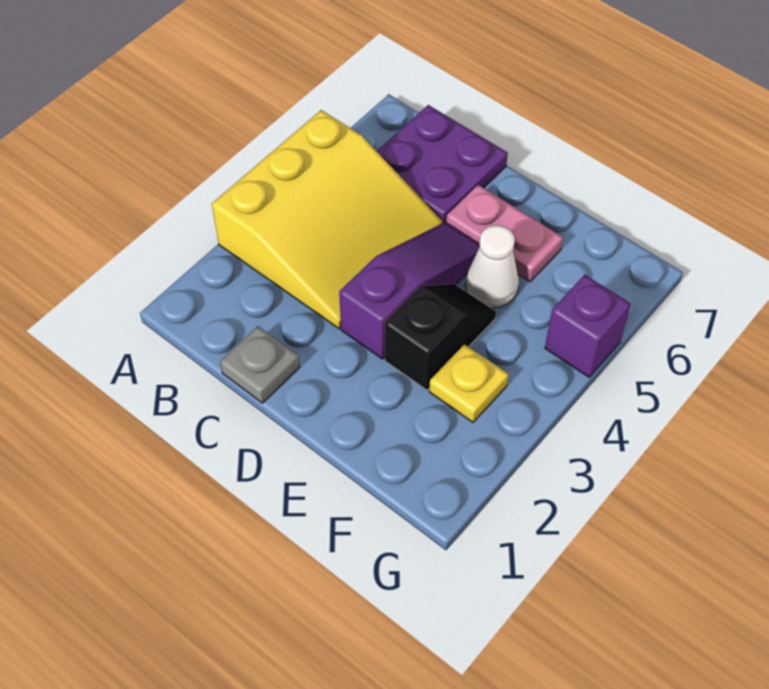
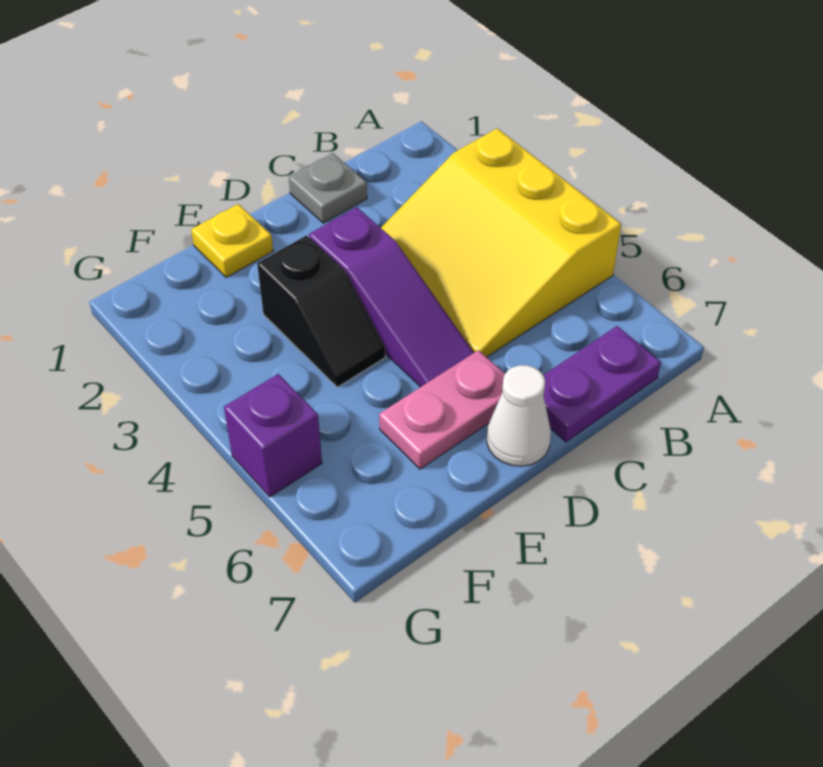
purple plate B6:C7 level 1 -> purple plate B7:C7 level 1
white cone E5 level 1 -> white cone D7 level 1
yellow plate F3 level 1 -> yellow plate E1 level 1

